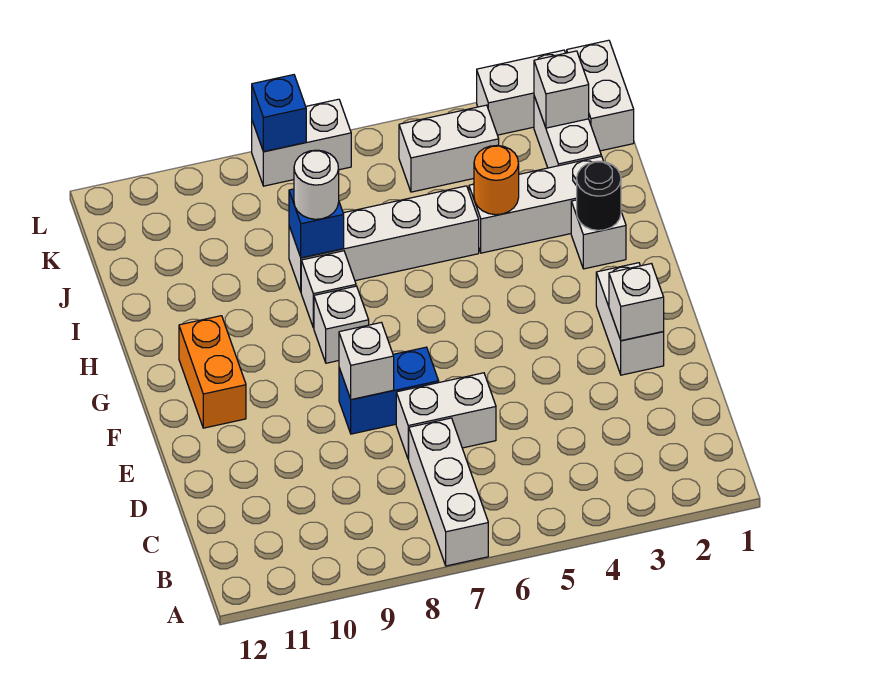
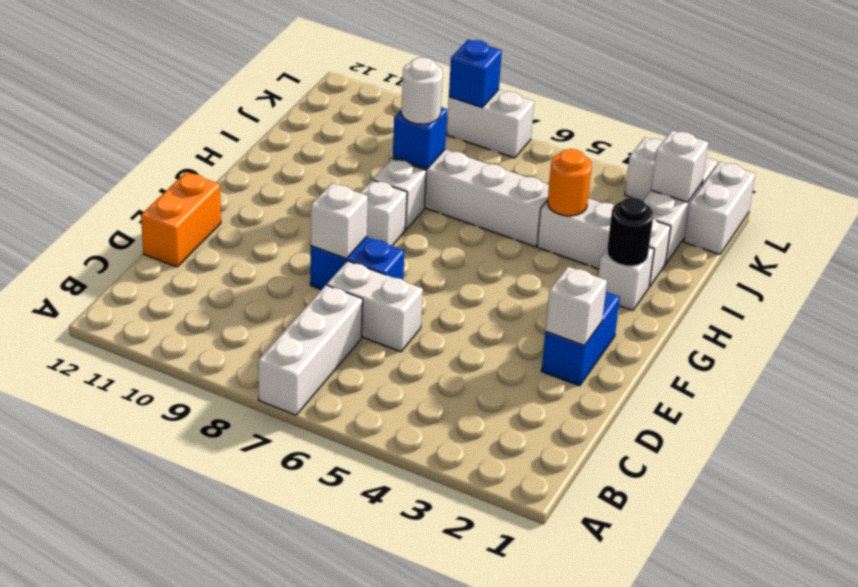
white brick E2:F2 level 1 -> blue brick E2:F2 level 1
orange brick F11:G11 level 1 -> orange brick D12:E12 level 1
white brick K4:K5 level 1 -> none

